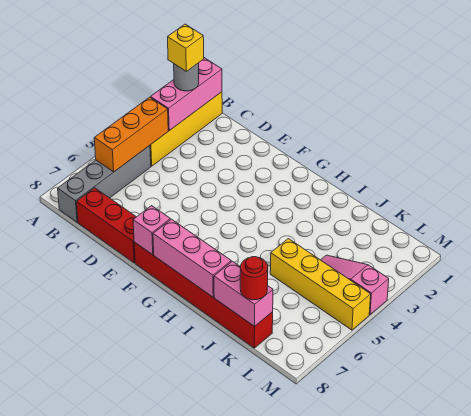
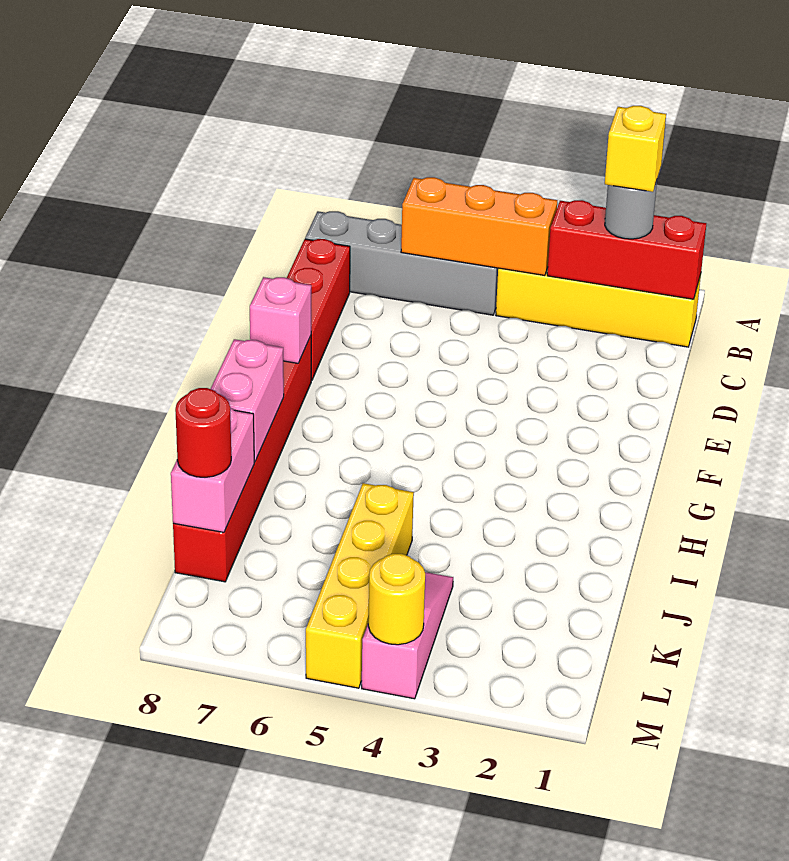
pink brick B1:B3 level 2 -> red brick B1:B3 level 2
pink brick G8:I8 level 2 -> pink brick H8:I8 level 2
none -> yellow round brick M4 level 2

